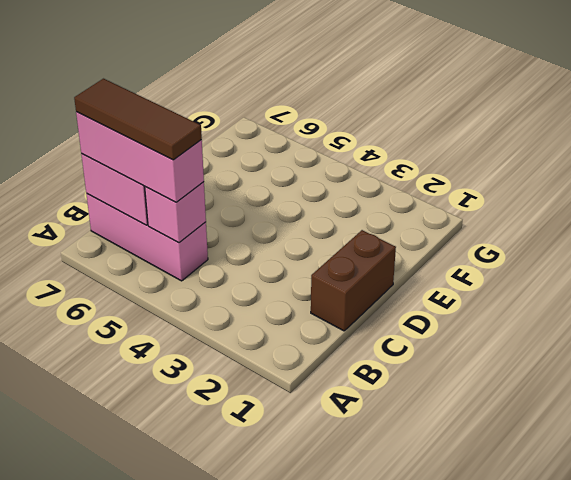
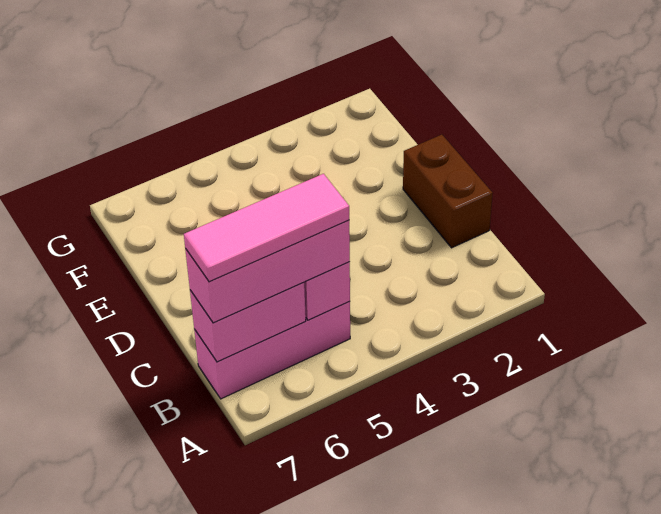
brown tile B5:B7 level 4 -> pink tile B5:B7 level 4

